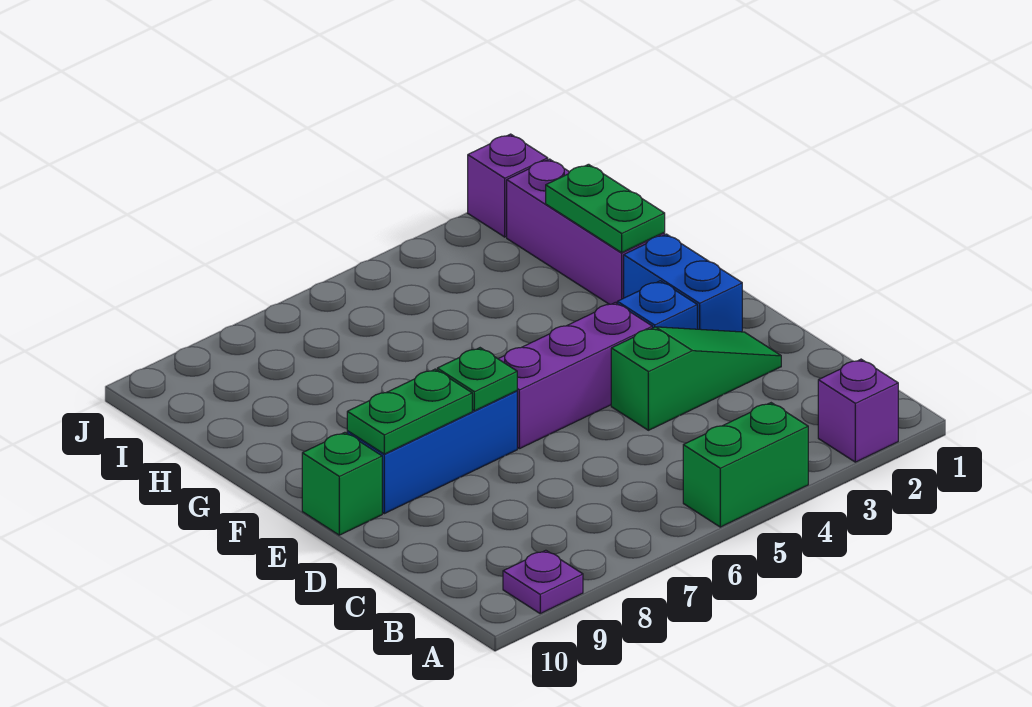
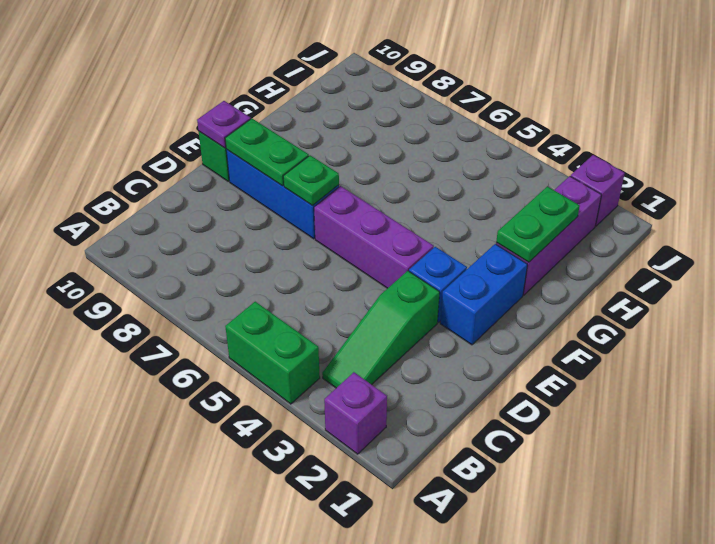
purple plate A9 level 1 -> purple plate E10 level 2
green slope D2:D4 level 1 top 4 -> green slope B3:D3 level 1 top D

